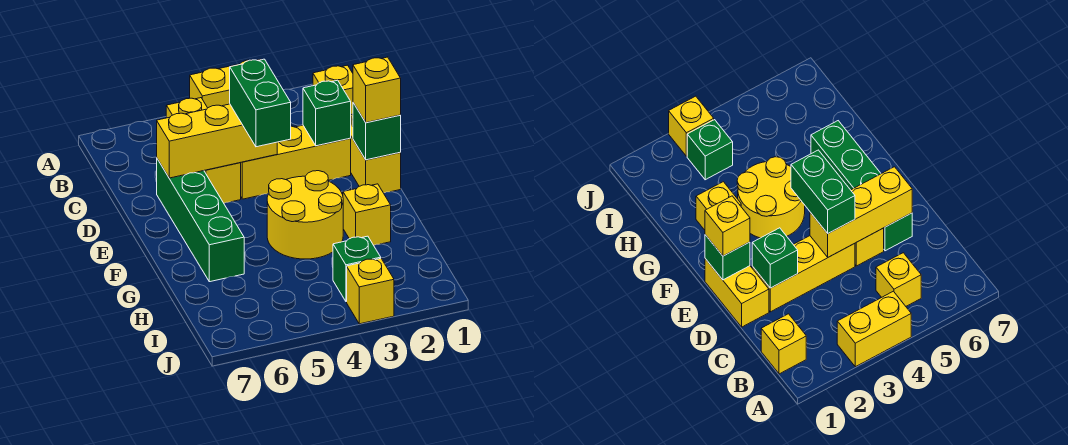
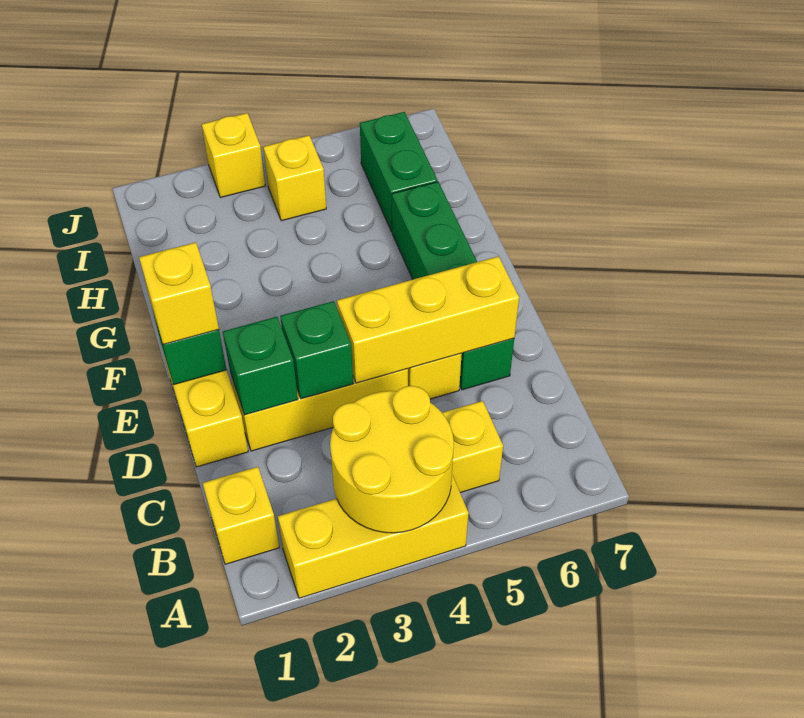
yellow brick A3:A4 level 1 -> yellow brick A2:A4 level 1
green brick D4:E4 level 3 -> green brick H6:I6 level 1
yellow round brick F3:G4 level 1 -> yellow round brick A3:B4 level 2
yellow brick G2 level 1 -> yellow brick I4 level 1
green brick I3 level 1 -> green brick D3 level 2

